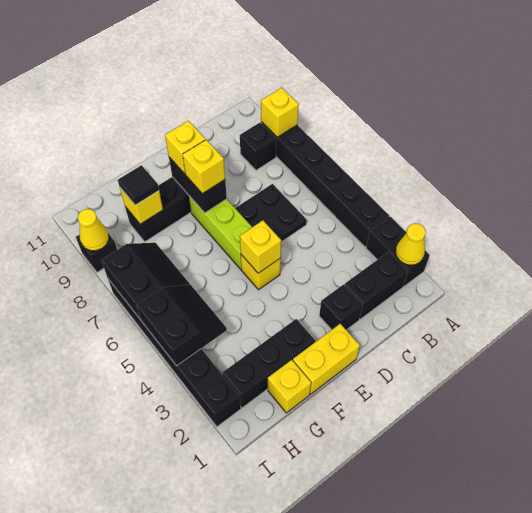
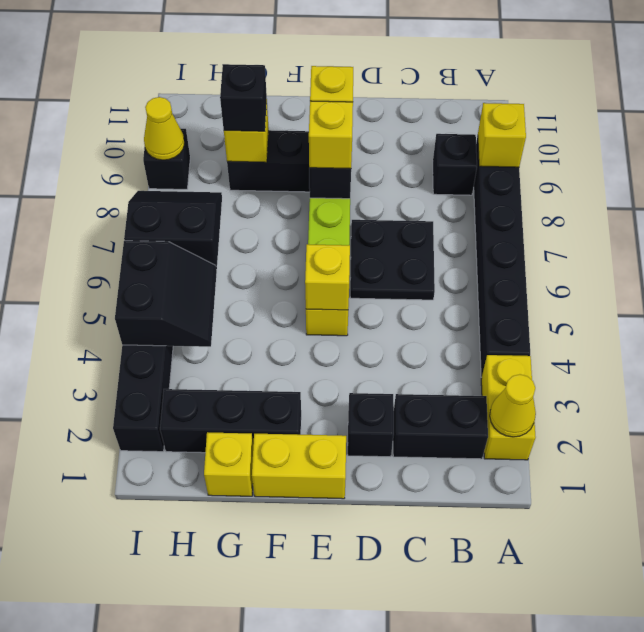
black brick A2:A3 level 1 -> yellow brick A2:A3 level 1
black tile G9 level 3 -> black brick G9 level 3
black slope H6:I7 level 2 top I -> black slope H6:I7 level 2 top 6

